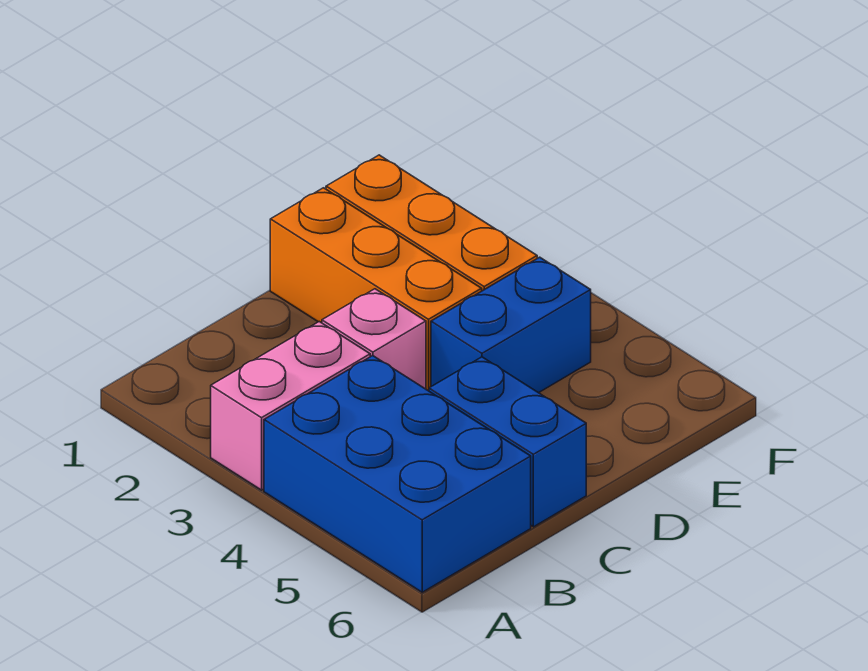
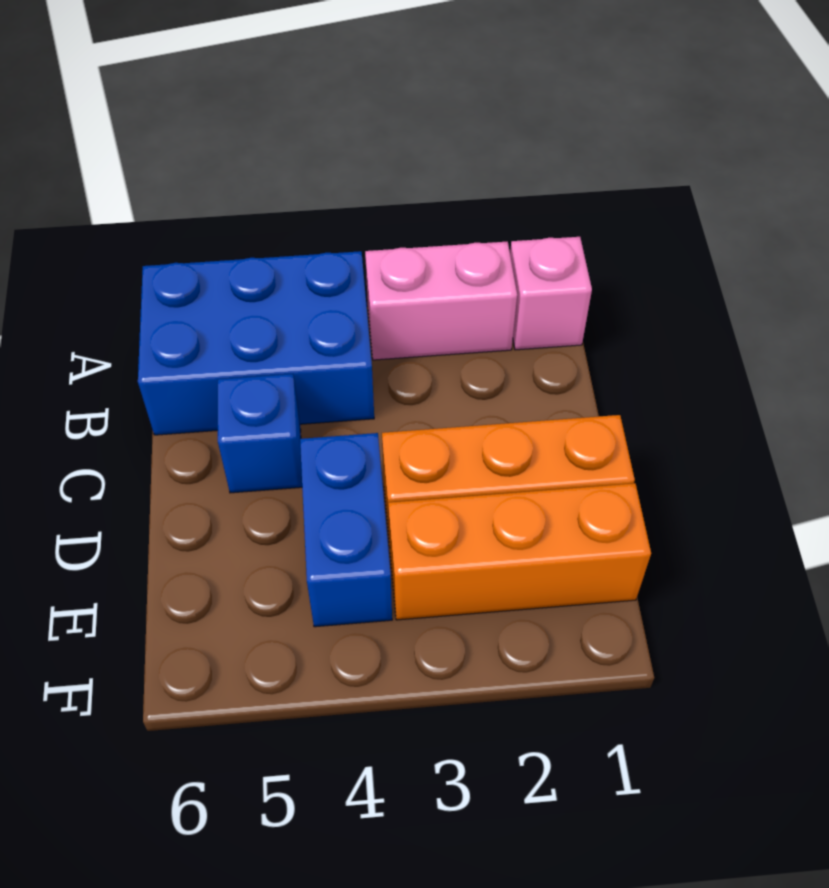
pink brick A3:B3 level 1 -> pink brick A2:A3 level 1
pink brick C3 level 1 -> pink brick A1 level 1
blue brick C5:C6 level 1 -> blue brick C5 level 1

